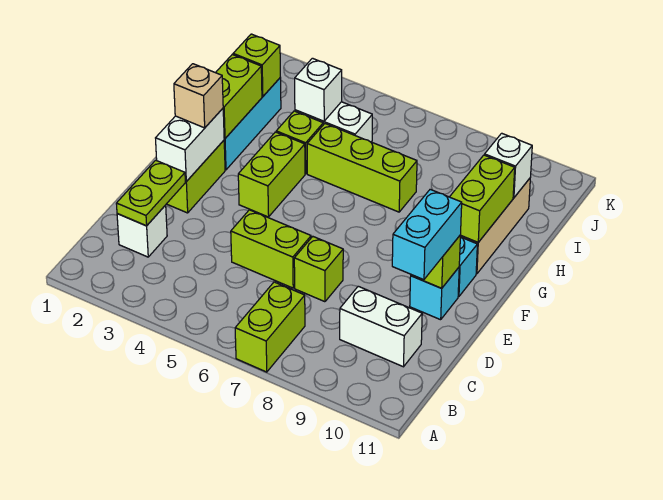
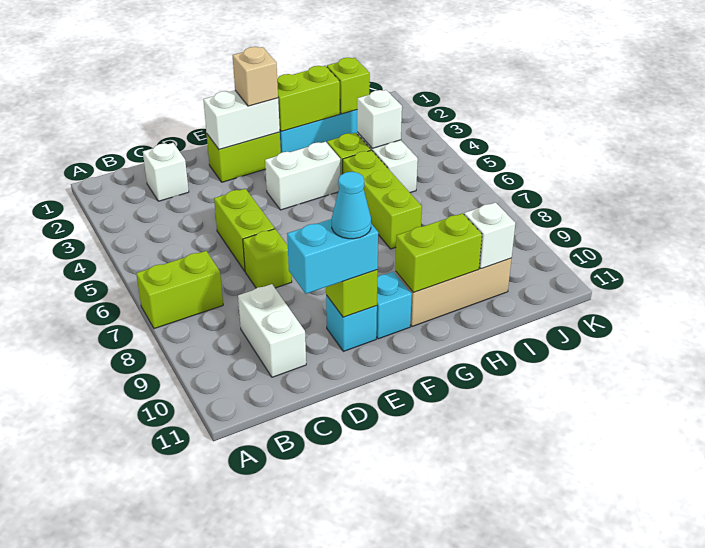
lime plate C2:D2 level 2 -> none
none -> cyan cone E10 level 4
lime brick F4:G4 level 1 -> white brick F4:G4 level 1

